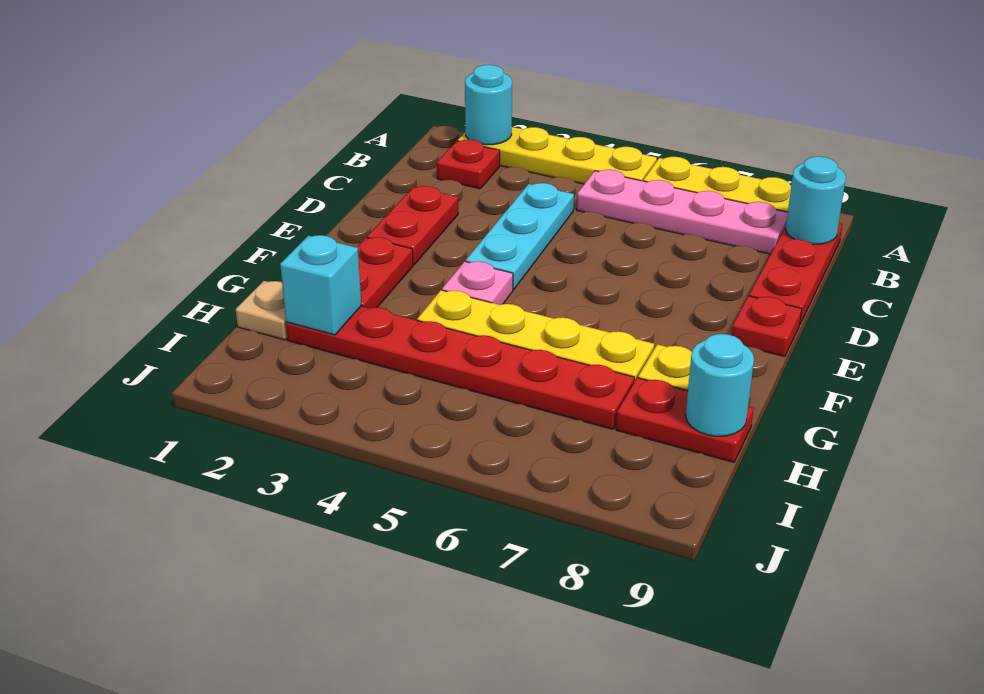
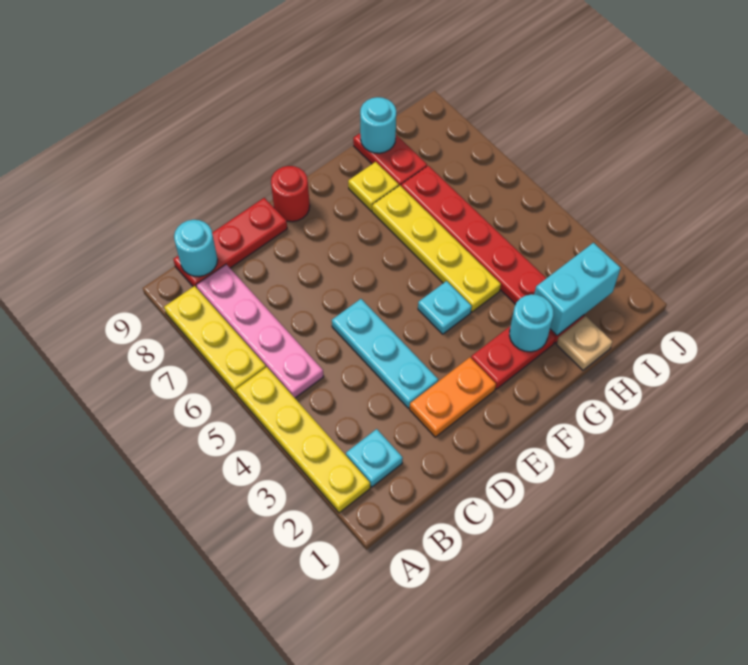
cyan round brick A2 level 2 -> cyan round brick G2 level 2
red plate B2 level 1 -> cyan plate B2 level 1
cyan plate C4:E4 level 1 -> cyan plate D3:D5 level 1
red plate D2:E2 level 1 -> orange plate D2:E2 level 1
red plate E9 level 1 -> red round brick E9 level 1
pink plate F4 level 1 -> cyan plate F4 level 1
cyan brick H2 level 2 -> cyan brick H2:I2 level 2

